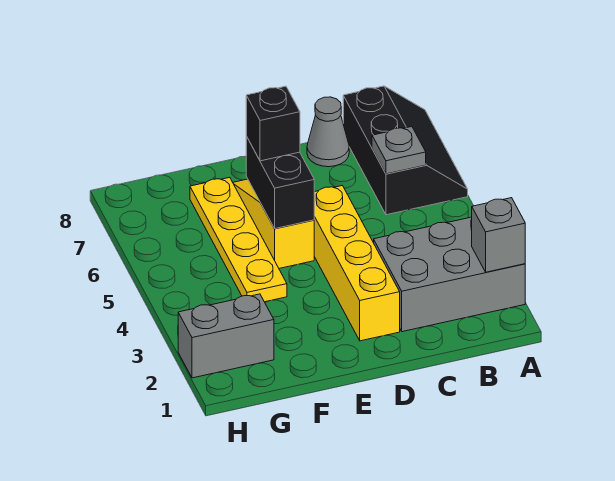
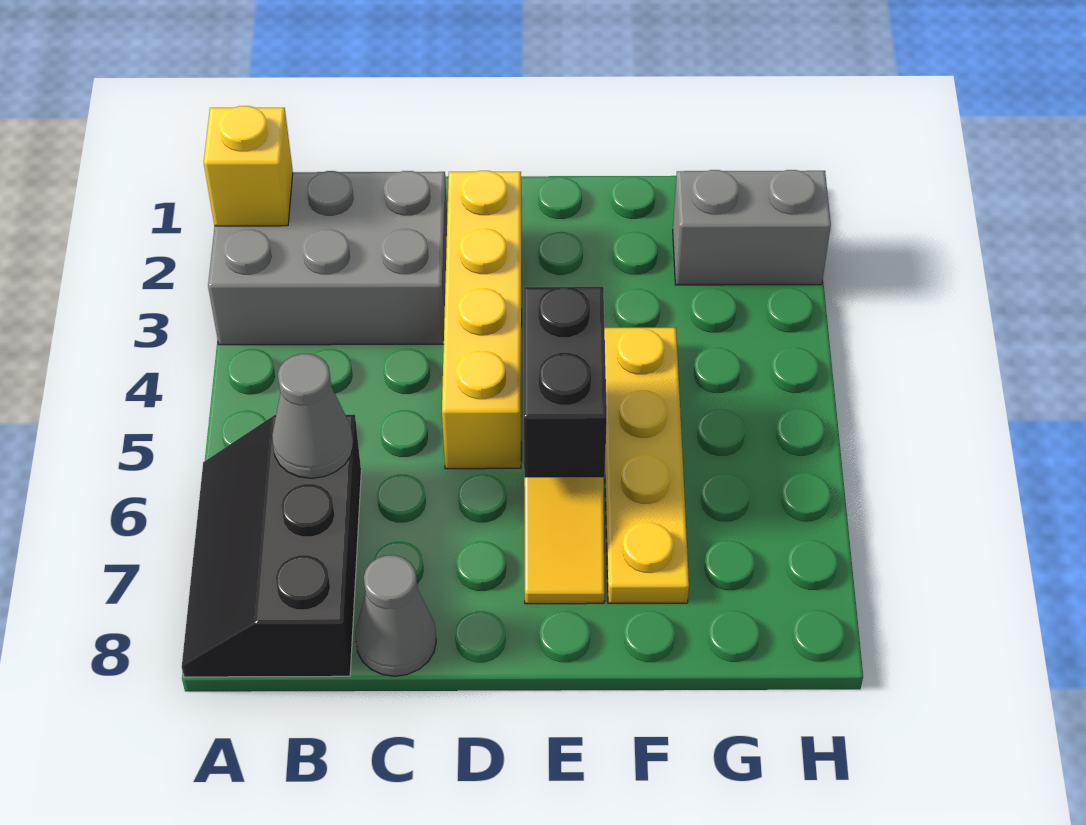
grey brick A2 level 2 -> yellow brick A2 level 2
grey plate B6 level 2 -> grey cone B6 level 2
black brick E6 level 3 -> none

